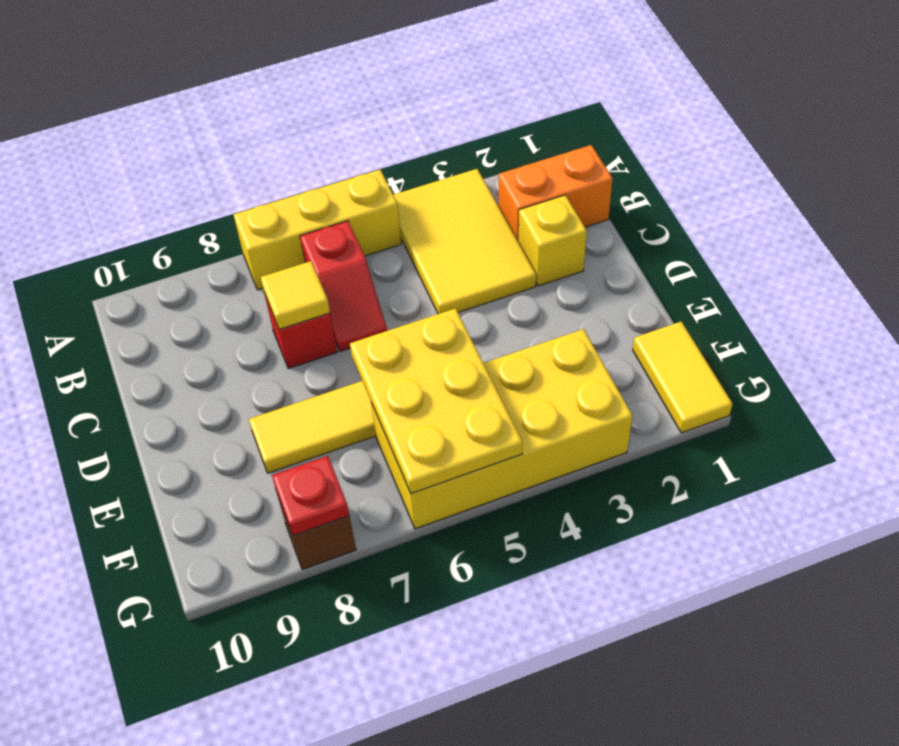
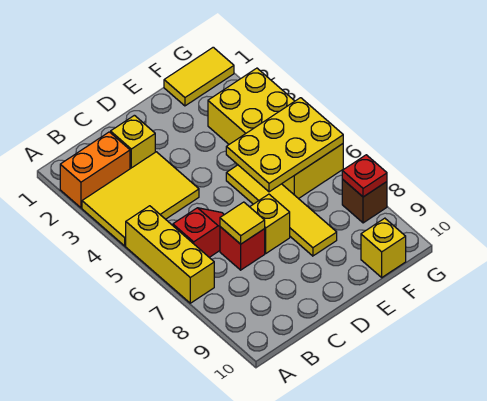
orange brick B1:B2 level 1 -> orange brick A2:B2 level 1
none -> yellow brick D7 level 1
none -> yellow brick F10 level 1

